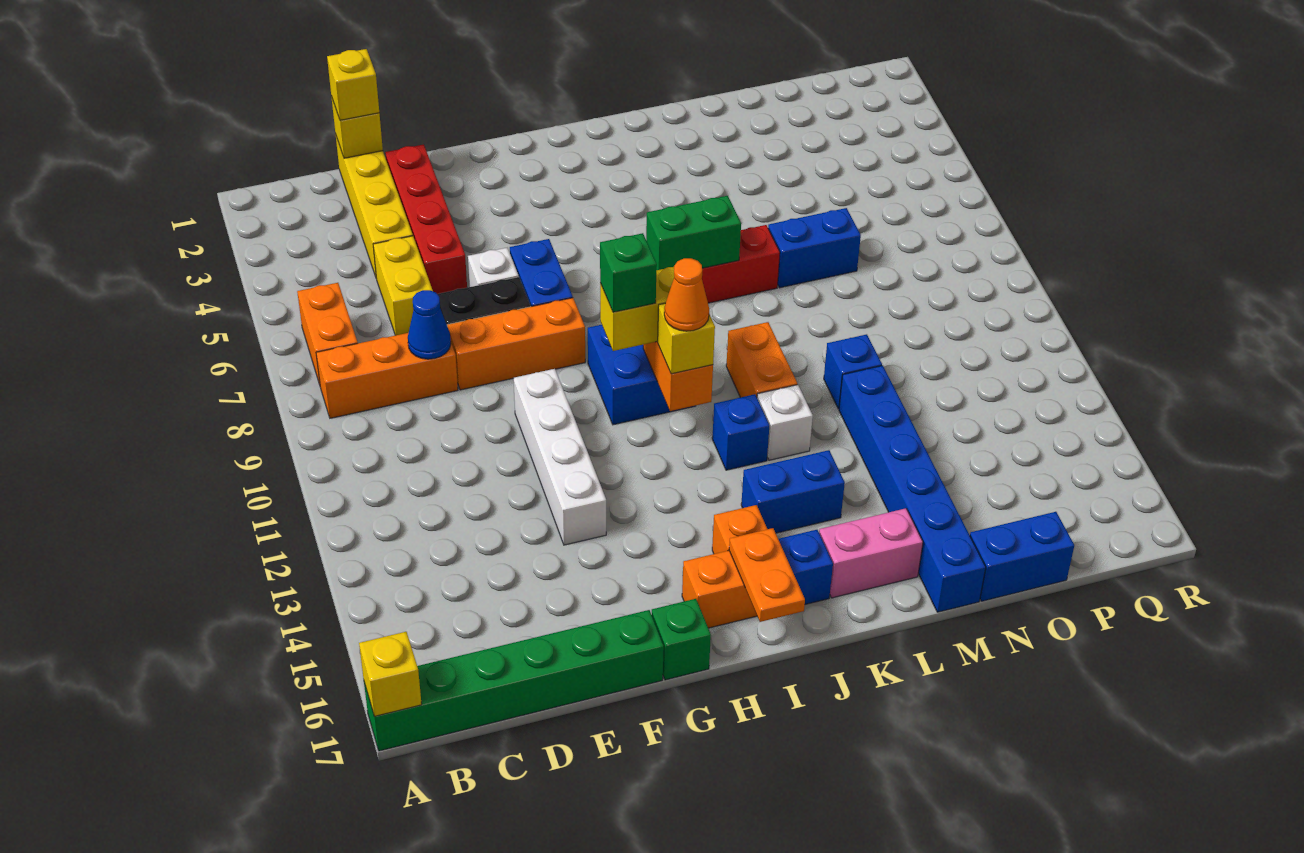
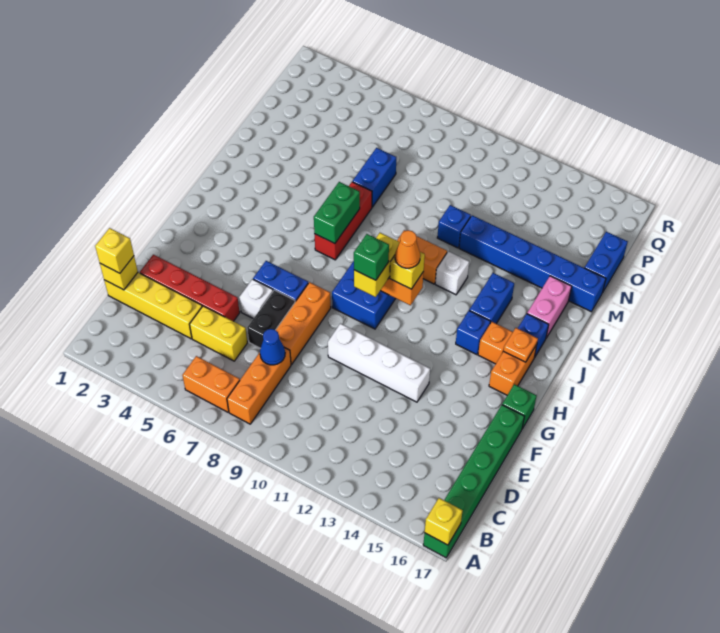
orange plate I16:I17 level 2 -> orange plate I16 level 2
blue brick J12 level 1 -> blue brick I14 level 1

